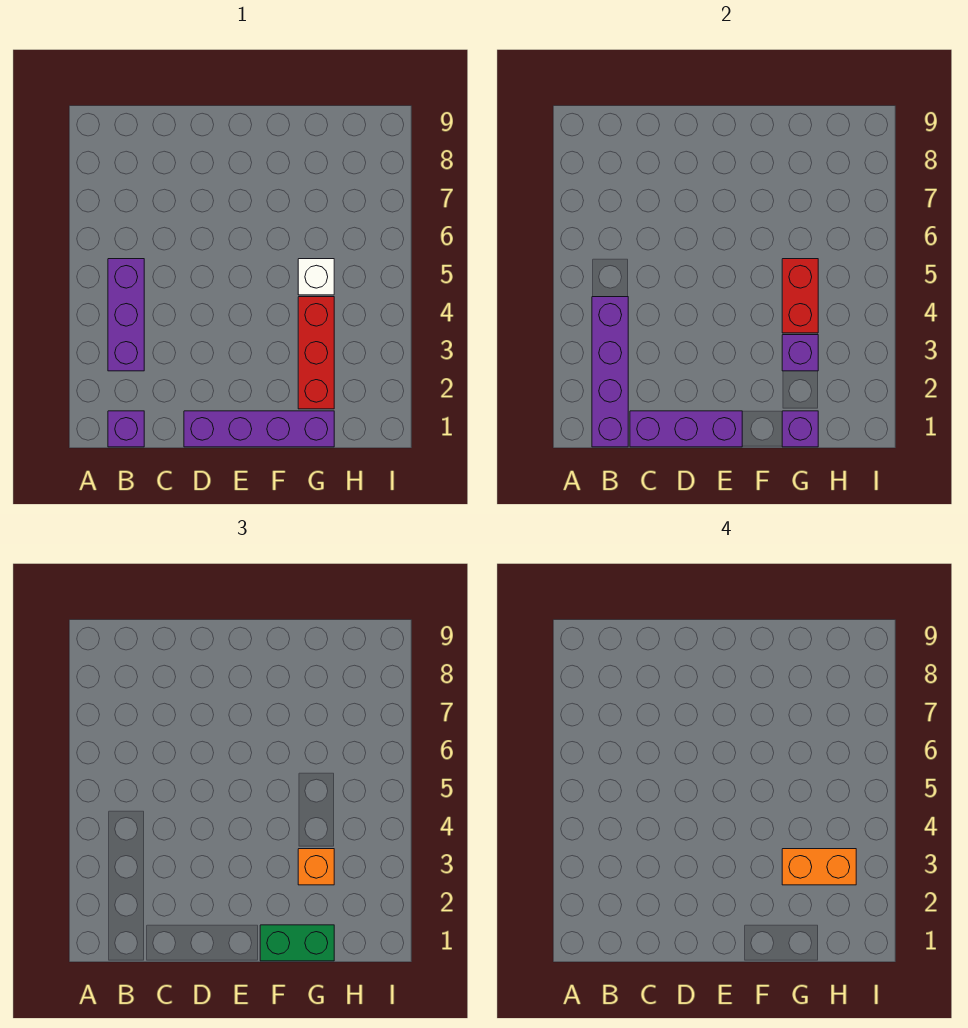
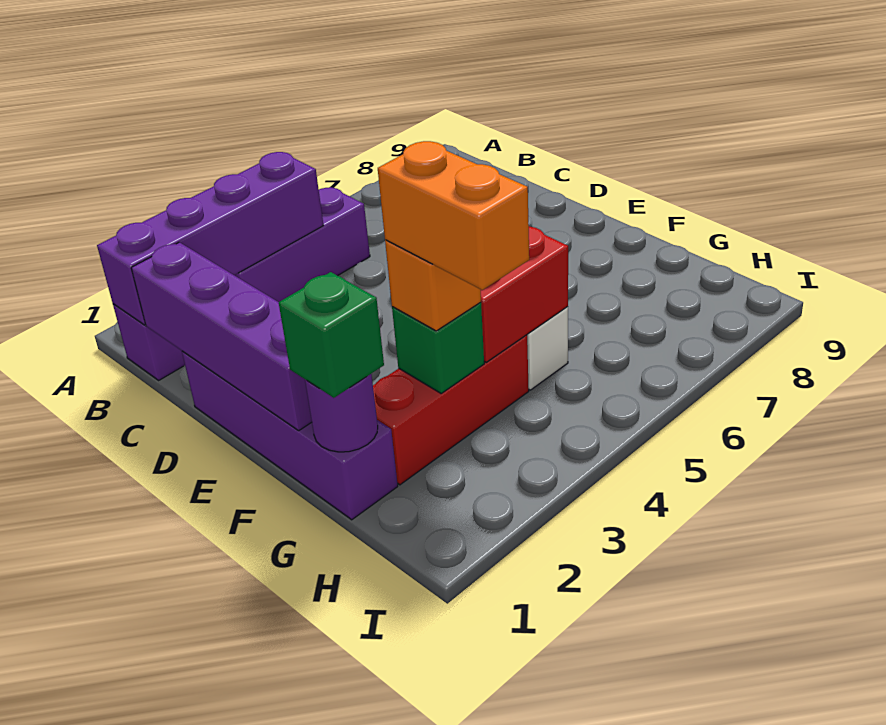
purple brick C1:E1 level 2 -> purple brick C1:F1 level 2
green brick F1:G1 level 3 -> green brick G1 level 3
purple brick G1 level 2 -> purple round brick G1 level 2
purple brick G3 level 2 -> green brick G3 level 2

